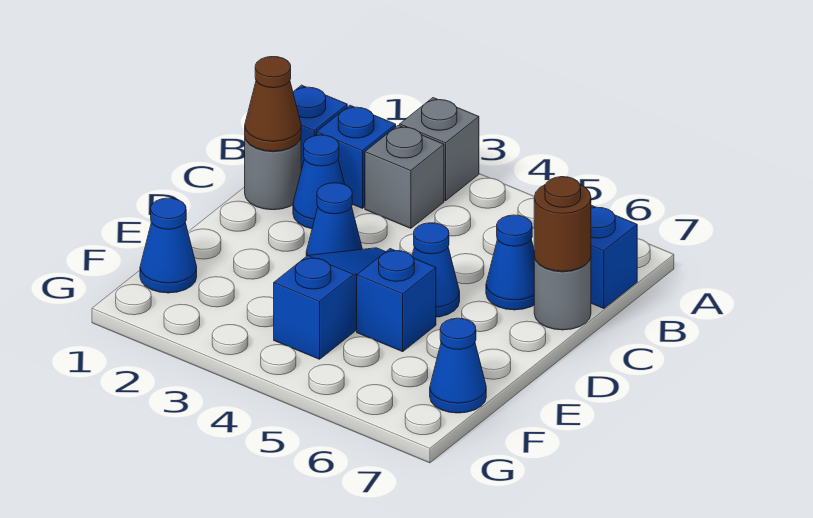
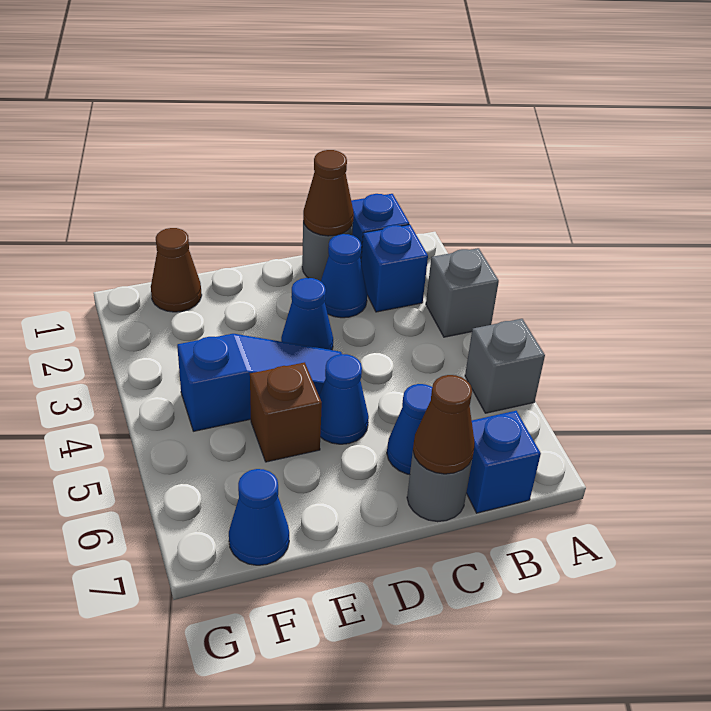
grey brick B3 level 1 -> grey brick A5 level 1
brown round brick C7 level 2 -> brown cone C7 level 2
blue brick E5 level 1 -> brown brick E5 level 1
blue cone F1 level 1 -> brown cone F1 level 1

